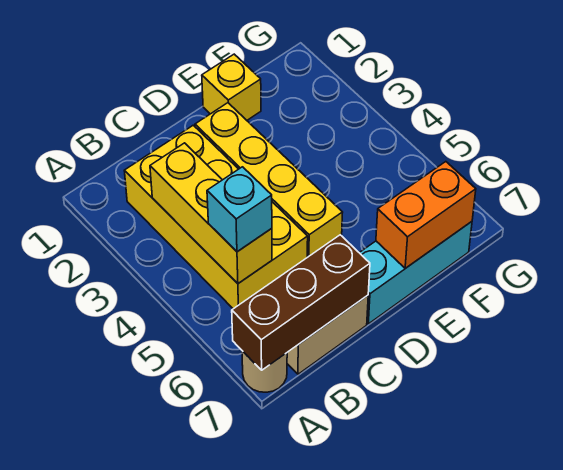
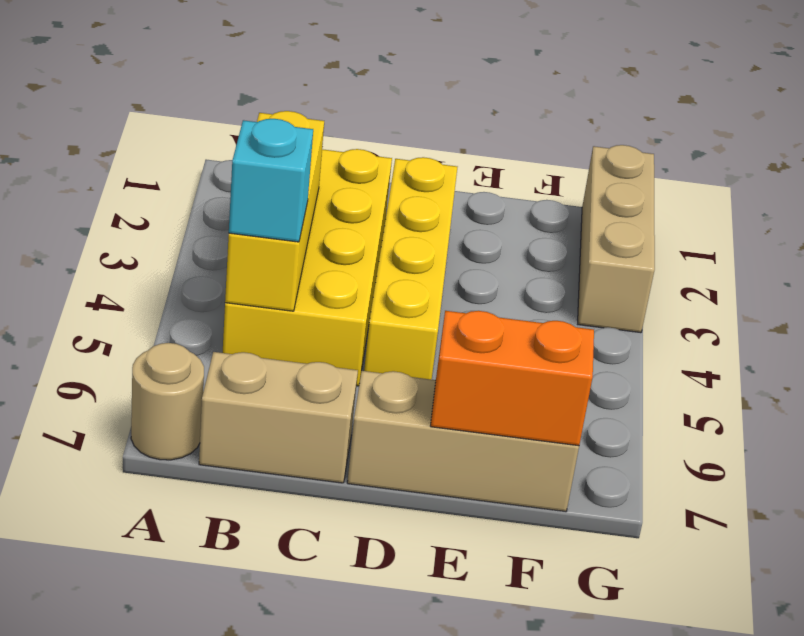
brown brick A7:C7 level 2 -> none
cyan brick D7:F7 level 1 -> tan brick D7:F7 level 1
yellow brick E1 level 1 -> none
none -> tan brick G1:G3 level 1

